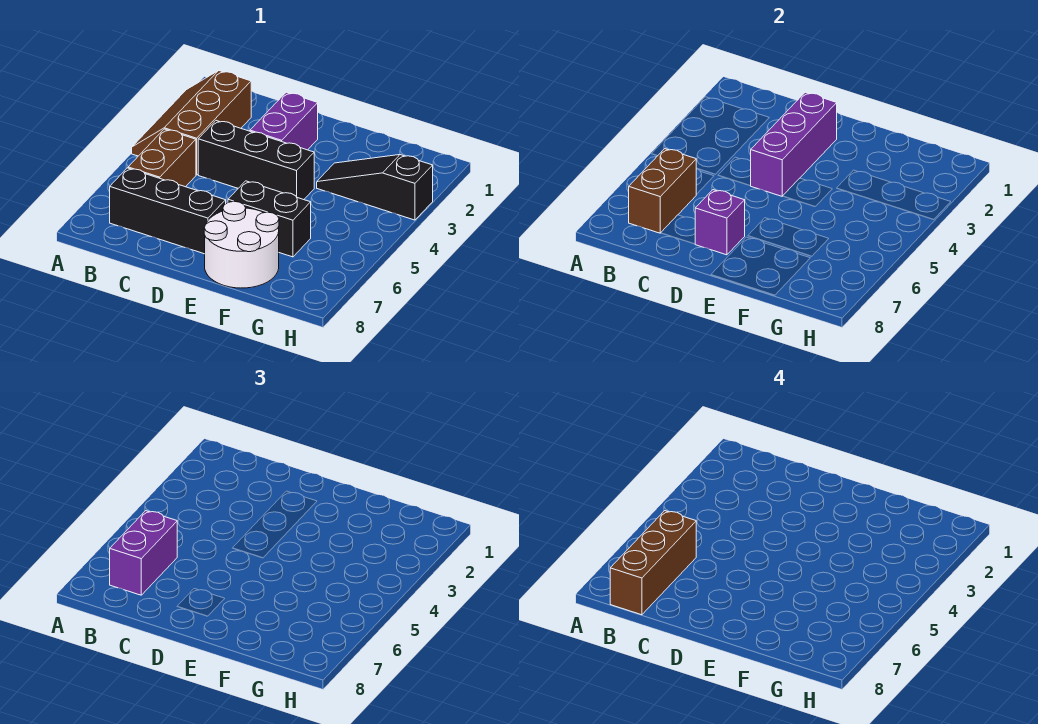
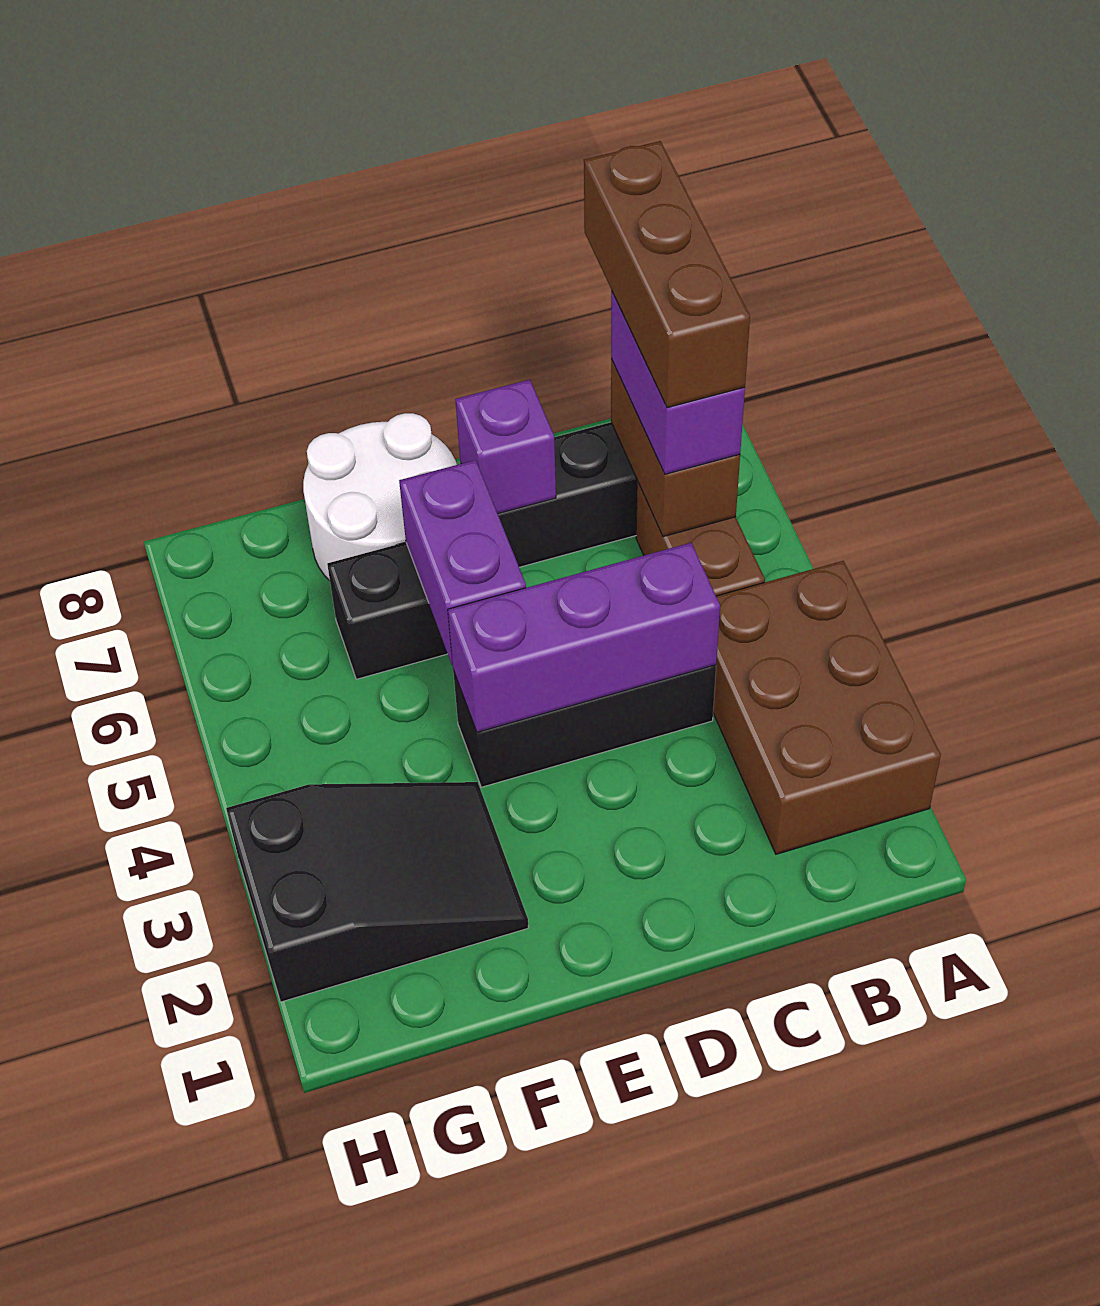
brown slope A2:B4 level 1 top B -> brown brick A2:B4 level 1
purple brick D2:D3 level 1 -> purple brick E5:E6 level 2
purple brick D2:D4 level 2 -> purple brick C4:E4 level 2
black slope F3:H3 level 1 top H -> black slope F2:H3 level 1 top H

